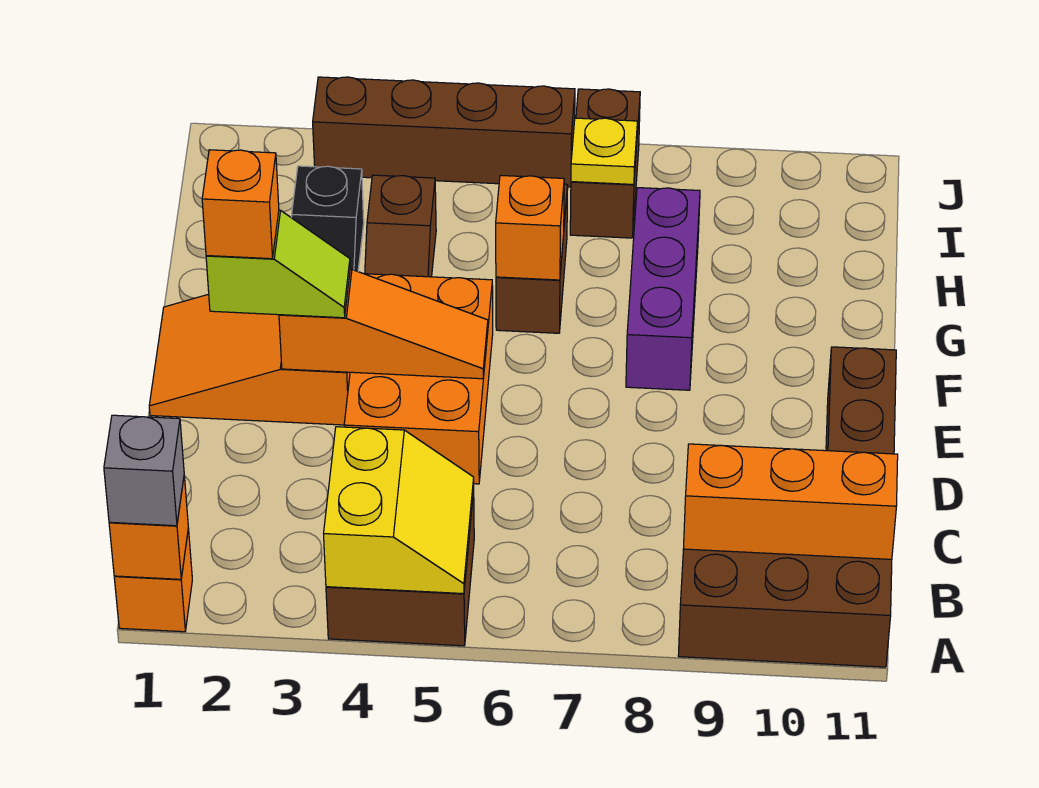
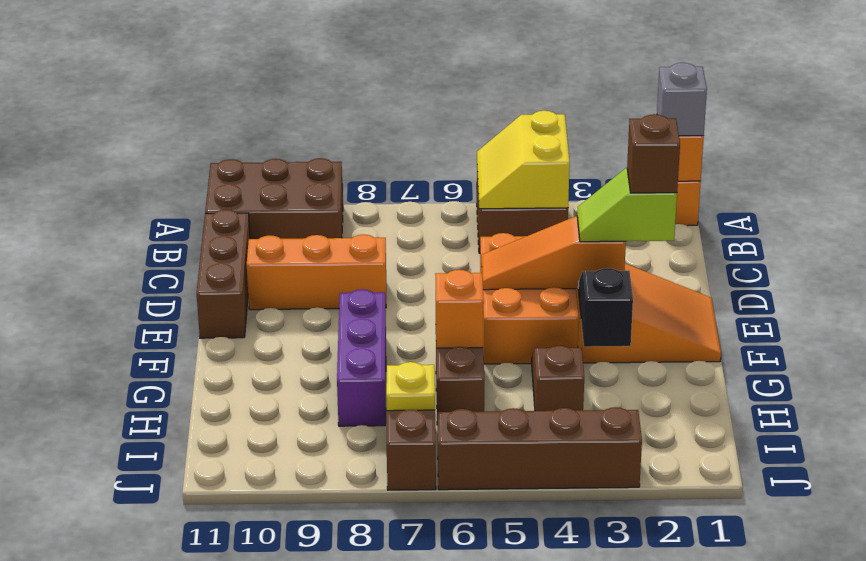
orange brick B9:B11 level 2 -> orange brick D8:D10 level 1
orange brick E2 level 4 -> brown brick E2 level 4

